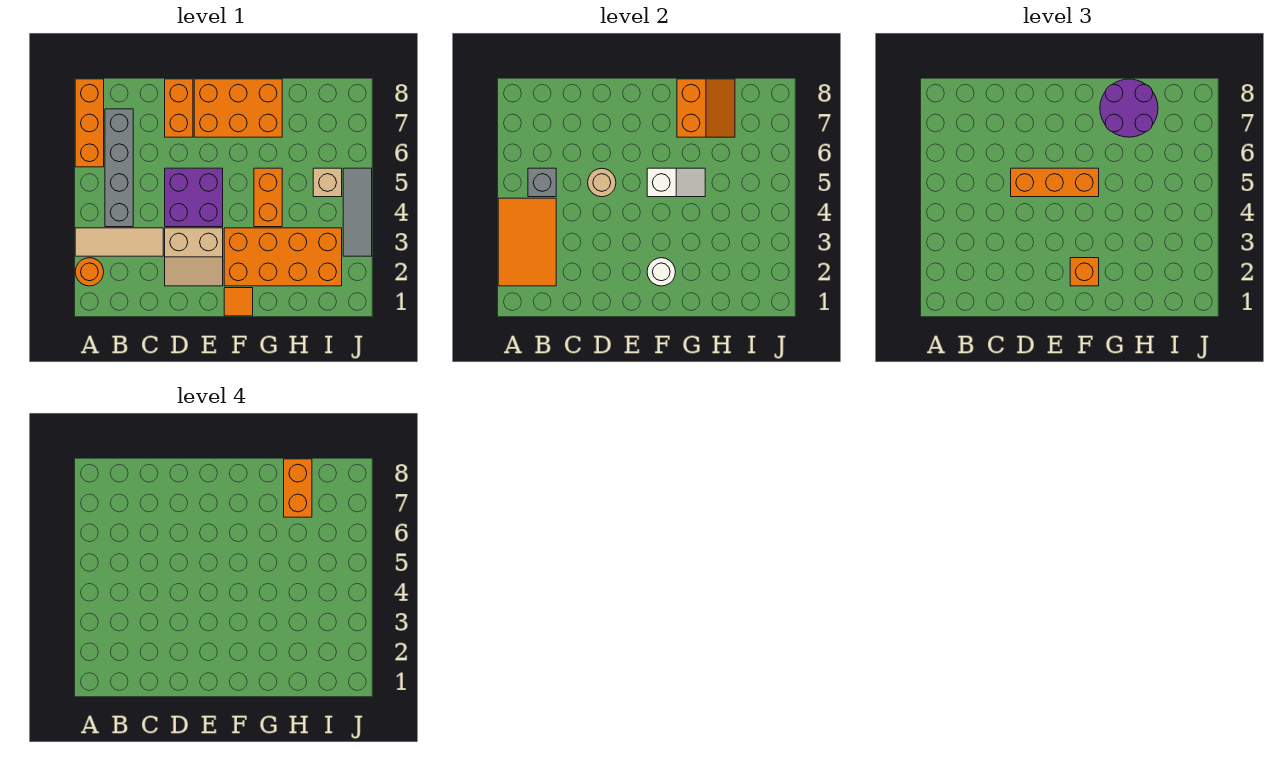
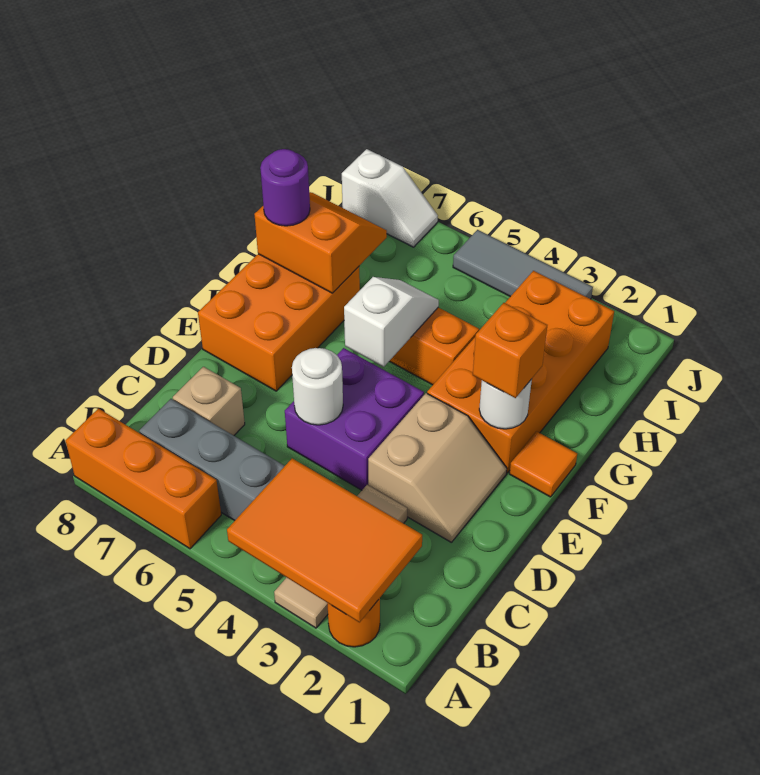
grey brick B5 level 2 -> none
tan round brick D5 level 2 -> white round brick D5 level 2
orange brick D5:F5 level 3 -> none
orange brick D7:D8 level 1 -> none
purple round brick G7:H8 level 3 -> purple round brick G8 level 3
orange brick H7:H8 level 4 -> none
tan brick I5 level 1 -> tan brick C7 level 1
none -> white slope J7:J8 level 1 top 8

